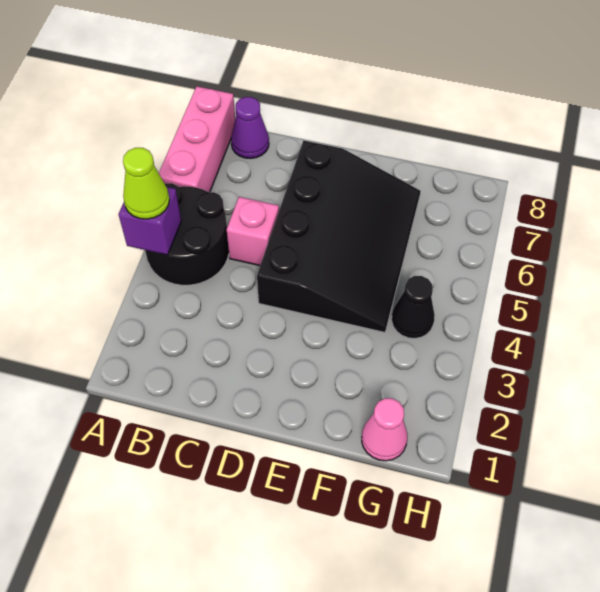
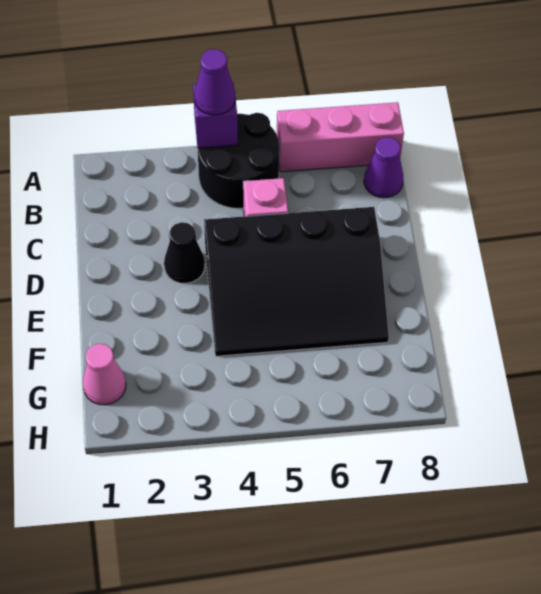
lime cone A4 level 3 -> purple cone A4 level 3
black cone G4 level 1 -> black cone D3 level 1

